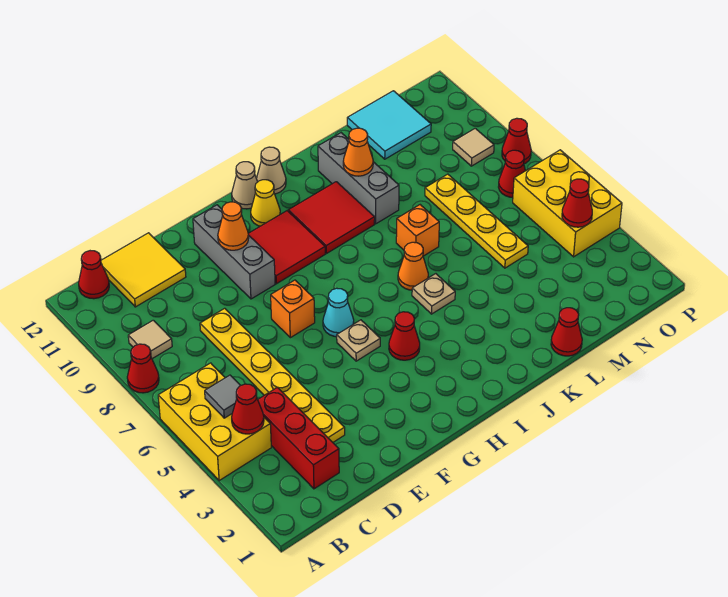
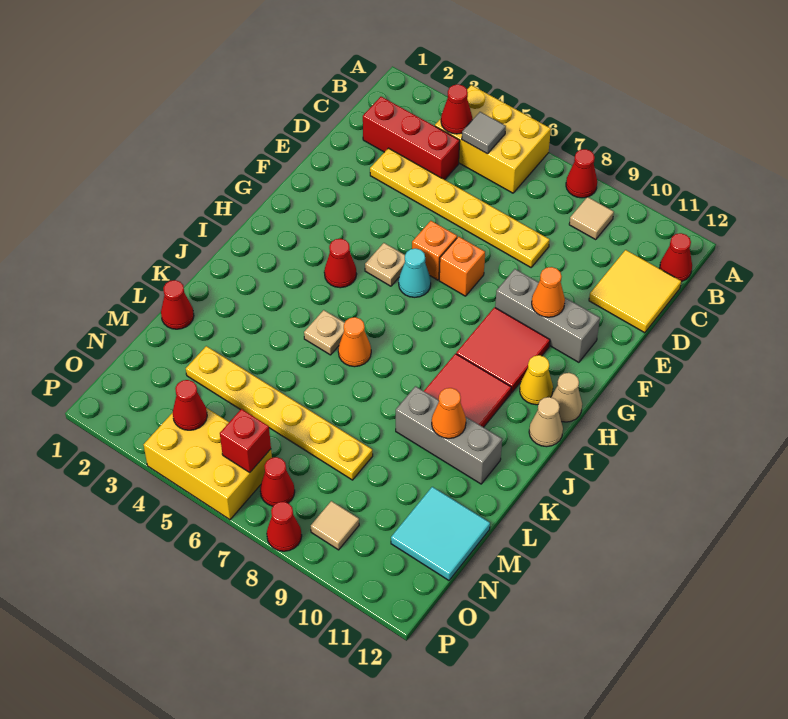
orange brick K7 level 1 -> orange brick F6 level 1
yellow plate M5:M8 level 1 -> yellow plate M3:M8 level 1
none -> red brick O6 level 2

